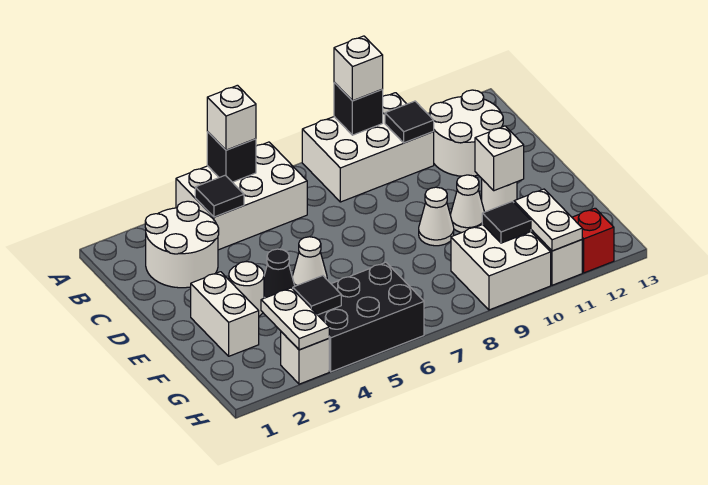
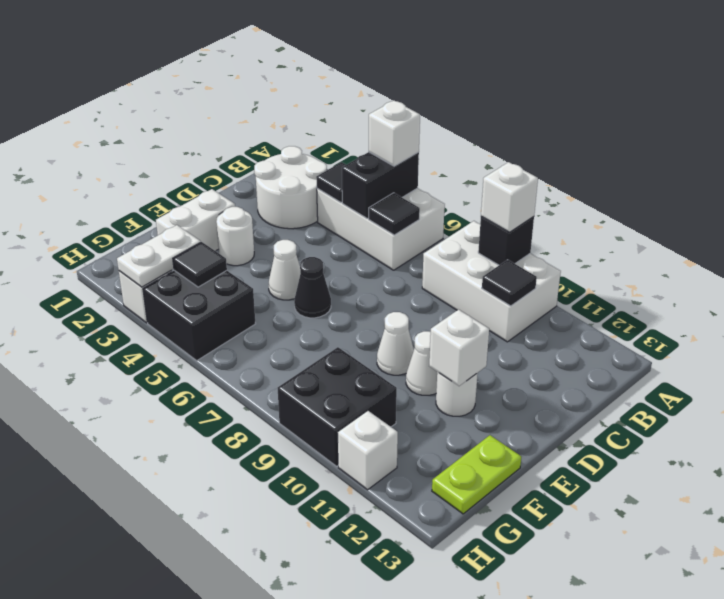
black brick A5 level 2 -> black brick A5:B5 level 2
white round brick B11:C12 level 1 -> none
black cone E4 level 1 -> black cone E6 level 1
none -> lime plate F13:G13 level 1
black brick G4:H6 level 1 -> black brick G4:H5 level 1
white brick G9:H10 level 1 -> black brick G9:H10 level 1
black tile G10 level 2 -> black tile B6 level 2
white plate G11:H11 level 2 -> none
red brick H12 level 1 -> none

